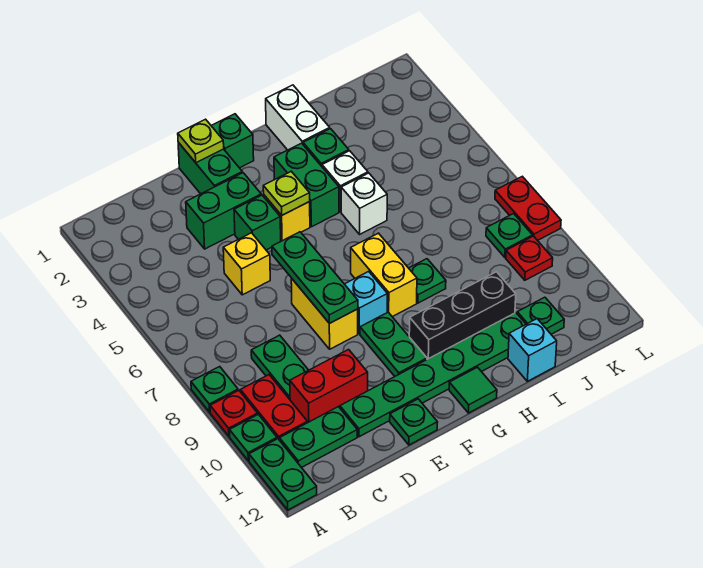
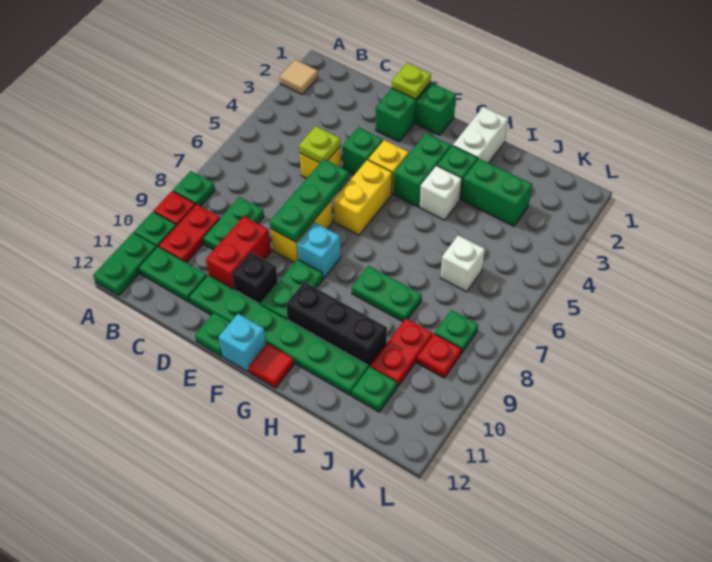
none -> tan tile A2 level 1
red brick C10:D10 level 1 -> red brick D9:D10 level 1
green brick D3:E3 level 1 -> green brick I3:J3 level 1
none -> black brick E10 level 1
lime plate F4 level 2 -> lime plate D5 level 2
yellow brick G7:G8 level 1 -> yellow brick F5:F6 level 1
green tile G12 level 1 -> red tile G12 level 1
white brick H5 level 1 -> white brick J6 level 1
green plate H8 level 1 -> green plate H8:I8 level 1
cyan brick I12 level 1 -> cyan brick F12 level 1
red plate L7:L8 level 1 -> red plate J9:J10 level 1

